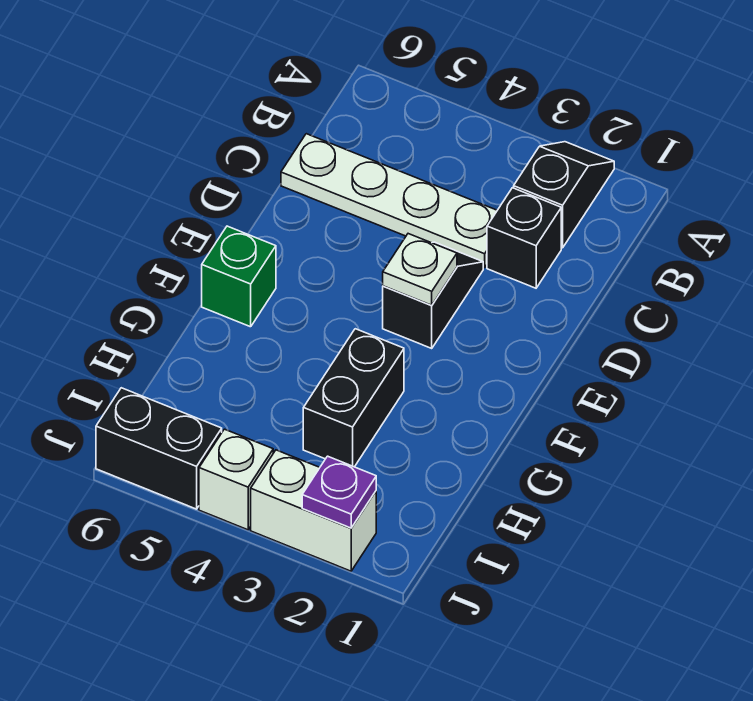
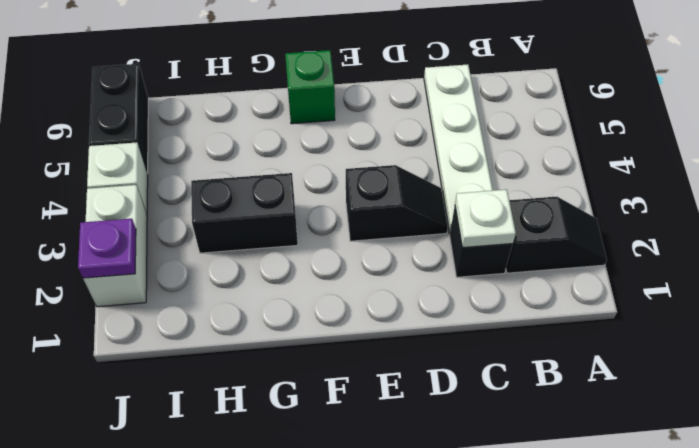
white plate E3 level 2 -> white plate C2 level 2

